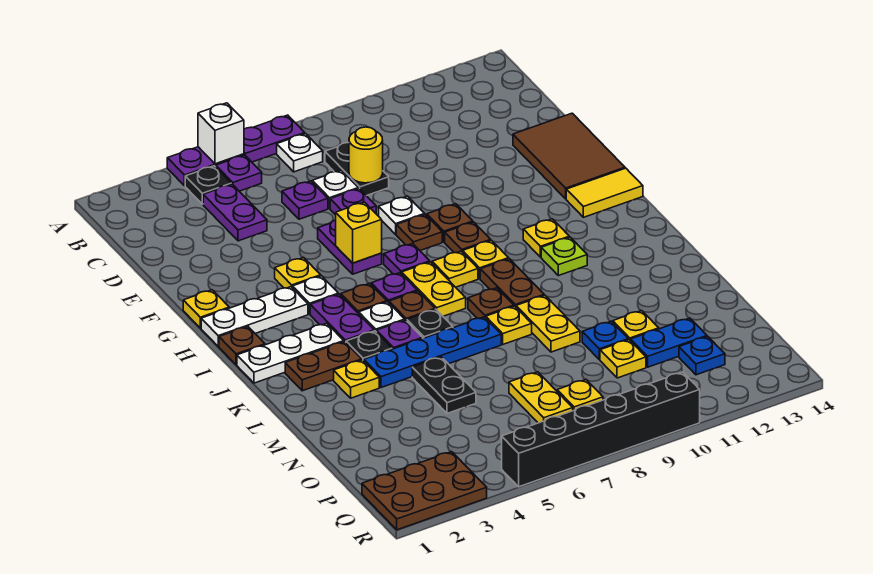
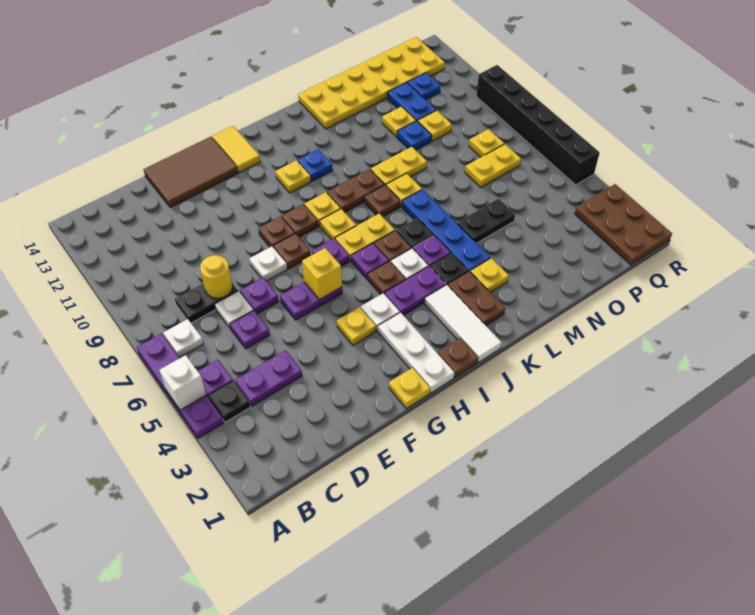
white plate J1:J3 level 1 -> white tile J1:J3 level 1
lime plate J11 level 1 -> blue plate J11 level 1
none -> yellow plate L13:Q14 level 1

